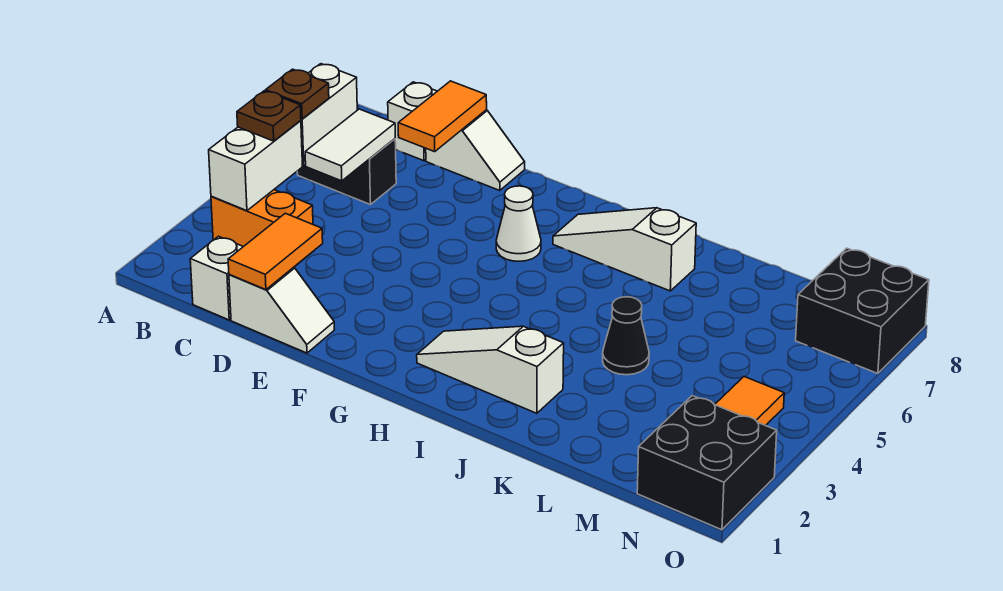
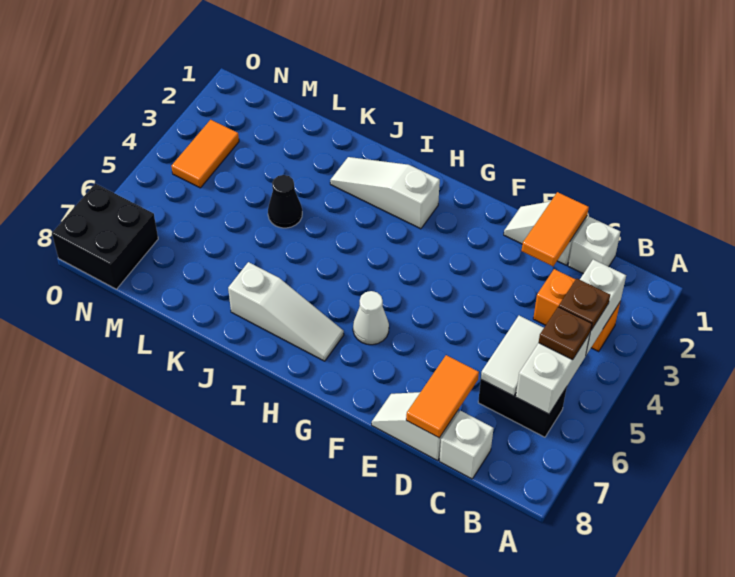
white slope H2:J2 level 1 top J -> white slope H2:J2 level 1 top H
black brick N1:O2 level 1 -> none

